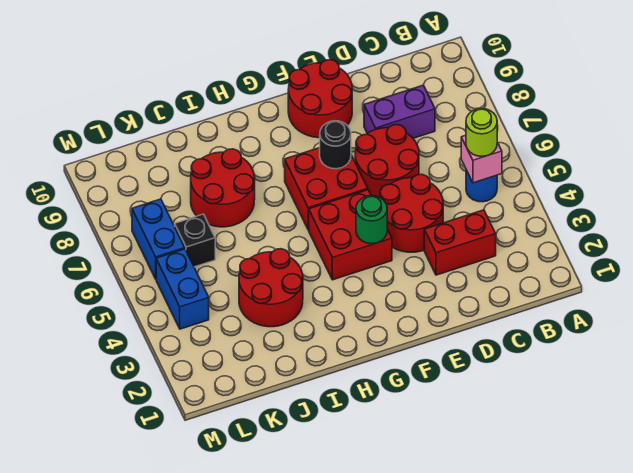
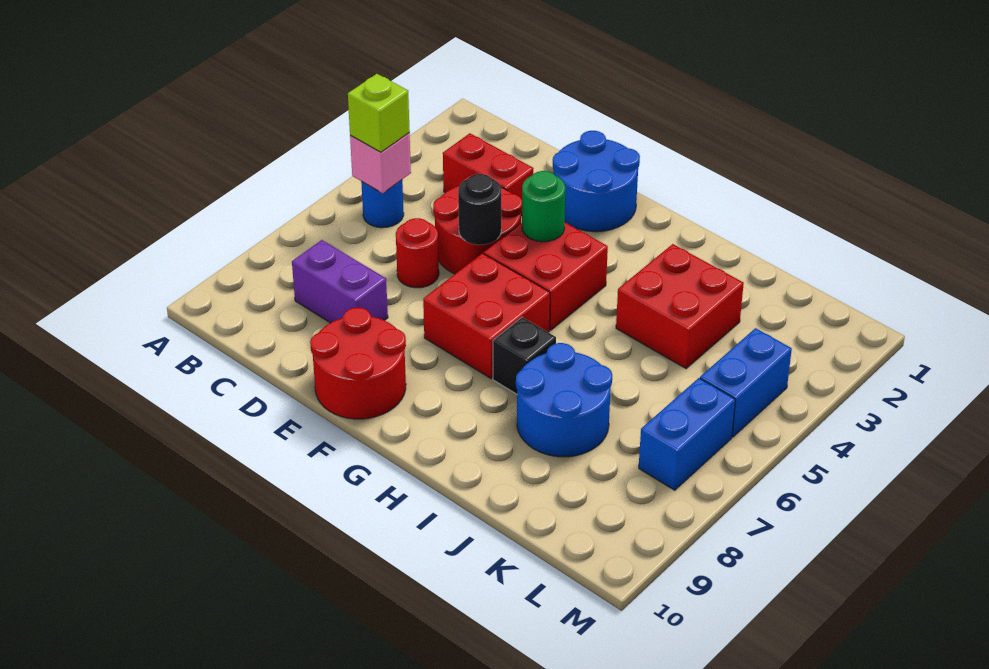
lime round brick B5 level 3 -> lime brick B5 level 3
red round brick D6:E7 level 1 -> red round brick D6 level 1
none -> blue round brick E1:F2 level 1
black round brick F7 level 2 -> black round brick E5 level 2
red round brick I3:J4 level 1 -> red brick I3:J4 level 1
red round brick I7:J8 level 1 -> blue round brick I7:J8 level 1
black brick K6 level 1 -> black brick H7 level 1

